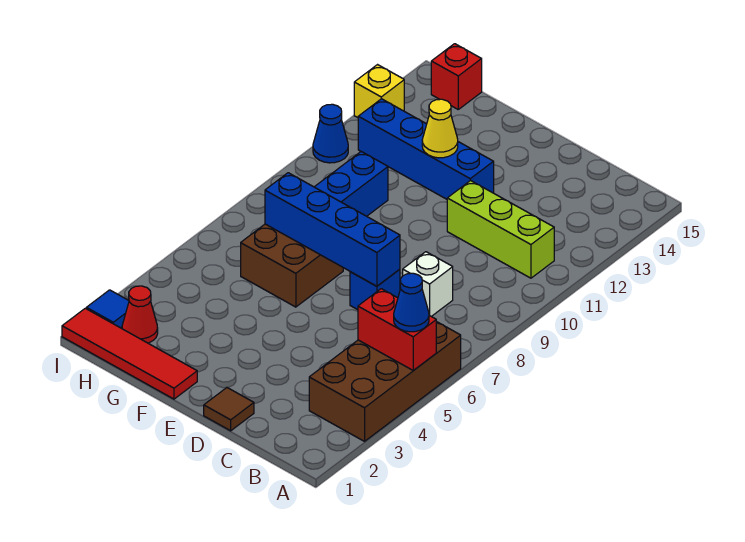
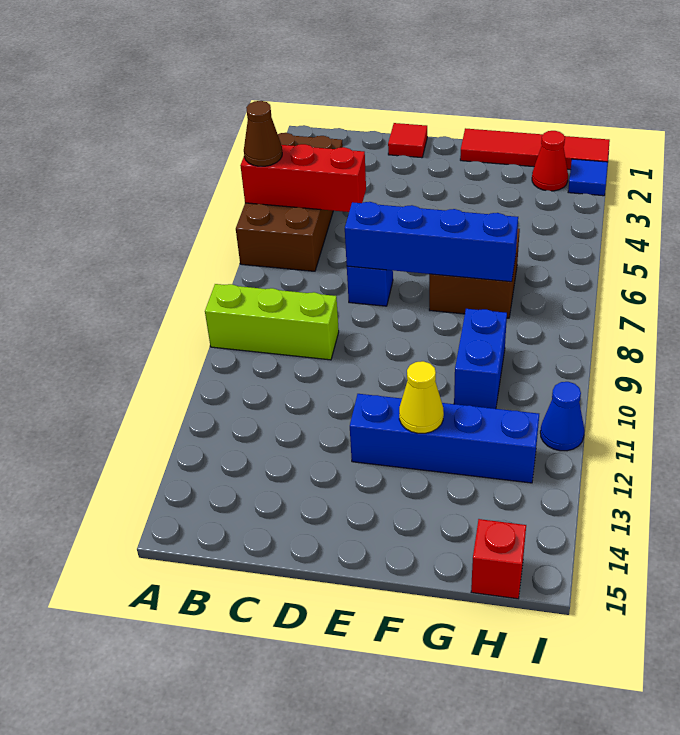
red brick A5:B5 level 2 -> red brick A5:C5 level 2
blue cone A5 level 3 -> brown cone A5 level 3
lime brick B11:D11 level 1 -> lime brick A9:C9 level 1
white brick C8 level 1 -> none
brown tile D1 level 1 -> red tile D1 level 1
yellow brick I13 level 1 -> none

